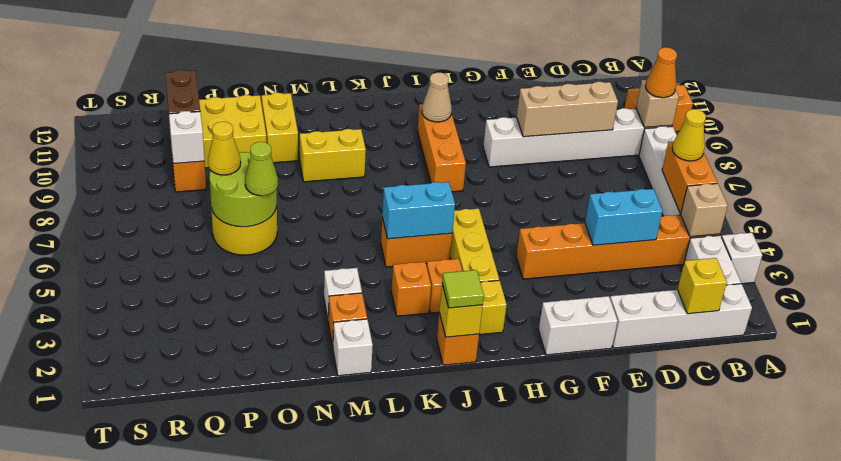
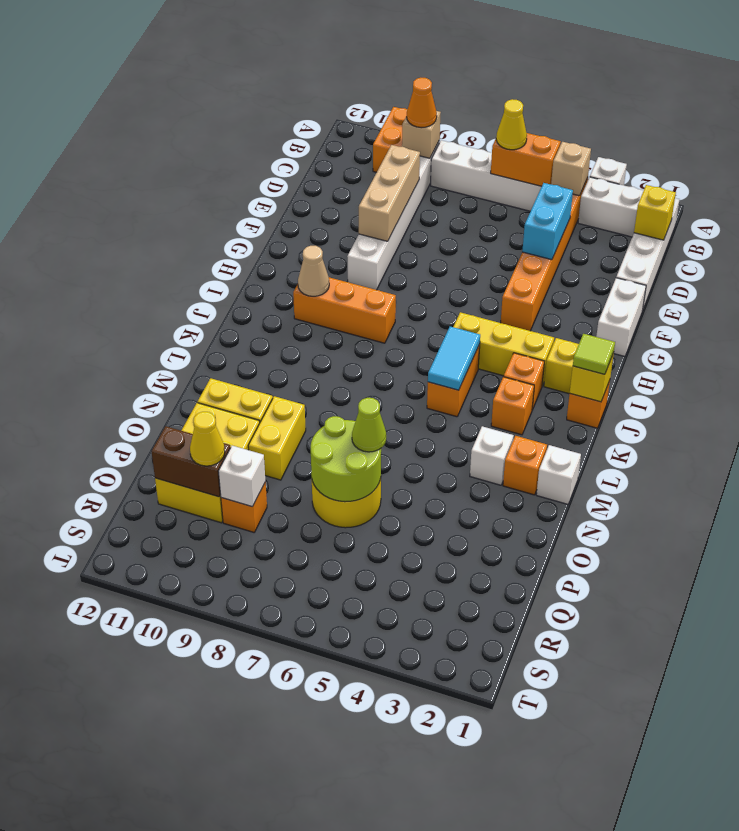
cyan brick J5:K5 level 2 -> cyan tile J5:K5 level 2
yellow brick L9:M9 level 1 -> yellow brick N9:O9 level 1
yellow cone P7 level 3 -> yellow cone Q10 level 3

